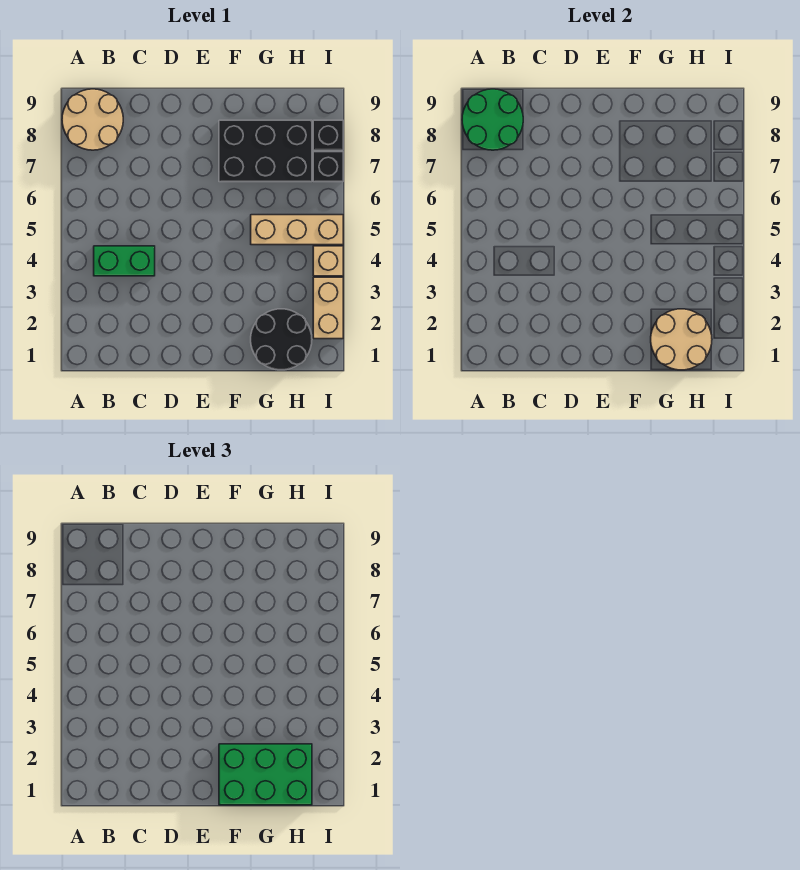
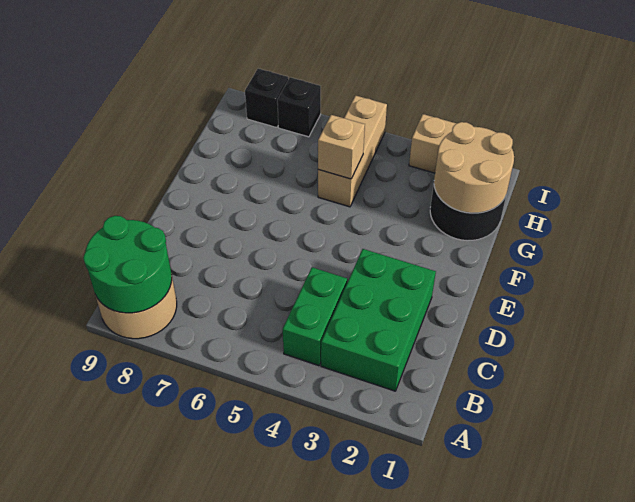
green brick F1:H2 level 3 -> green brick B2:D3 level 1
black brick F7:H8 level 1 -> none
tan brick I4 level 1 -> tan brick G5 level 2

